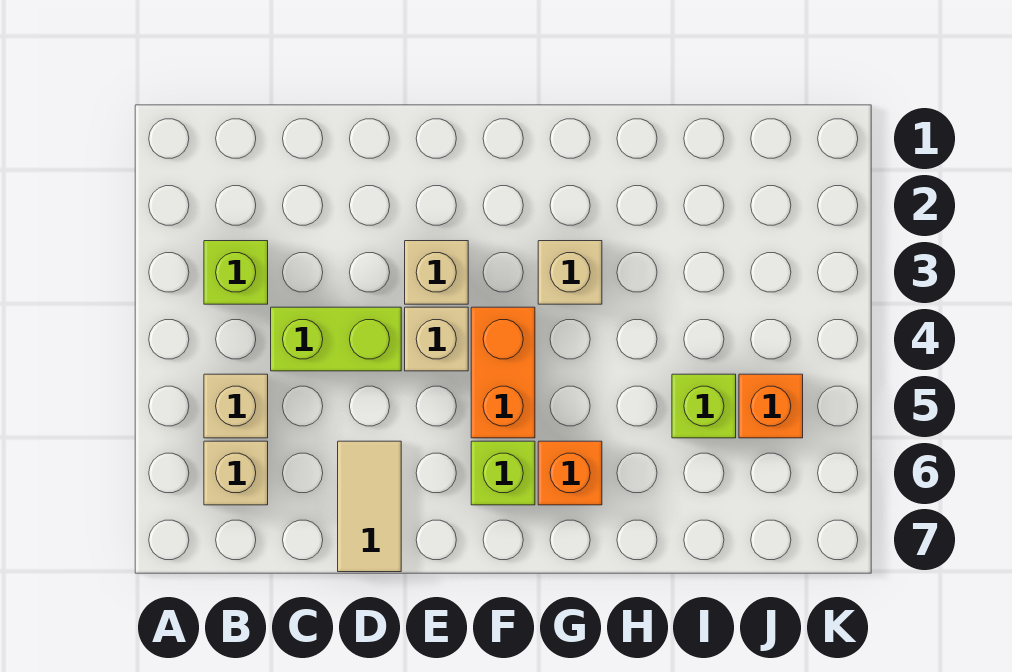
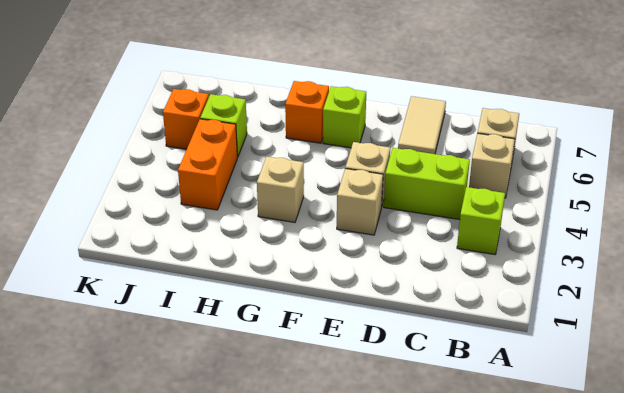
orange brick F4:F5 level 1 -> orange brick I3:I4 level 1

